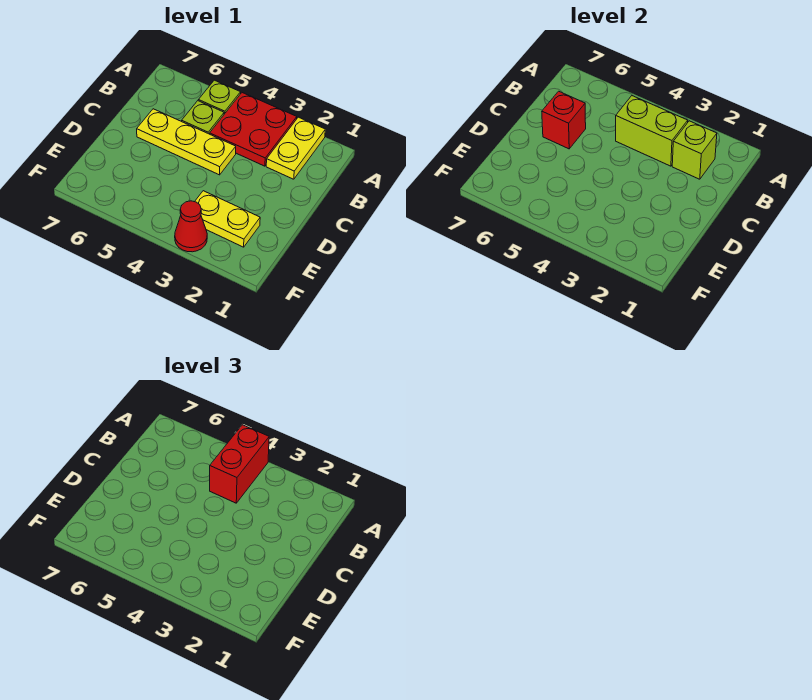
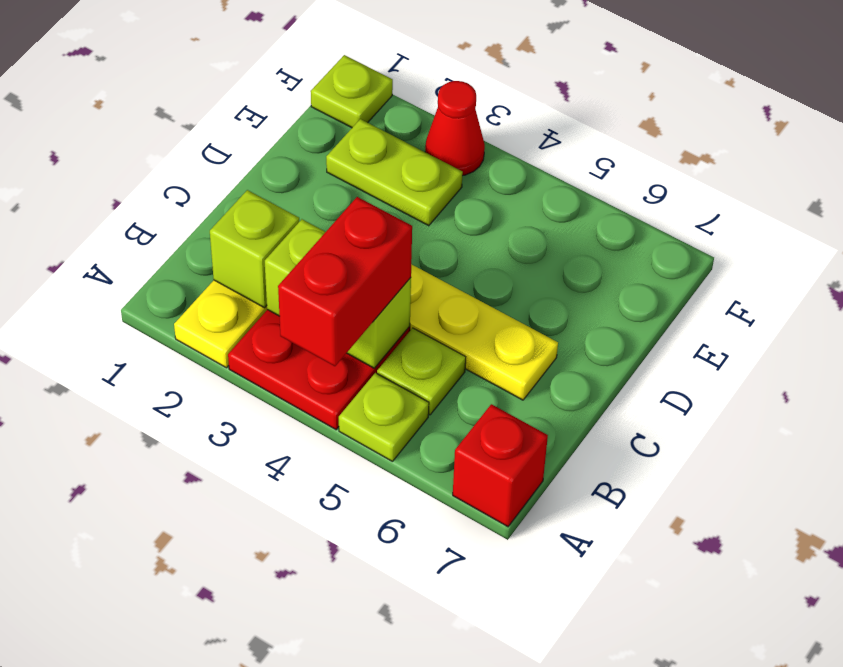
red brick C6 level 2 -> red brick A7 level 1
yellow plate E2:E3 level 1 -> lime plate E2:E3 level 1
none -> lime plate F1 level 1

